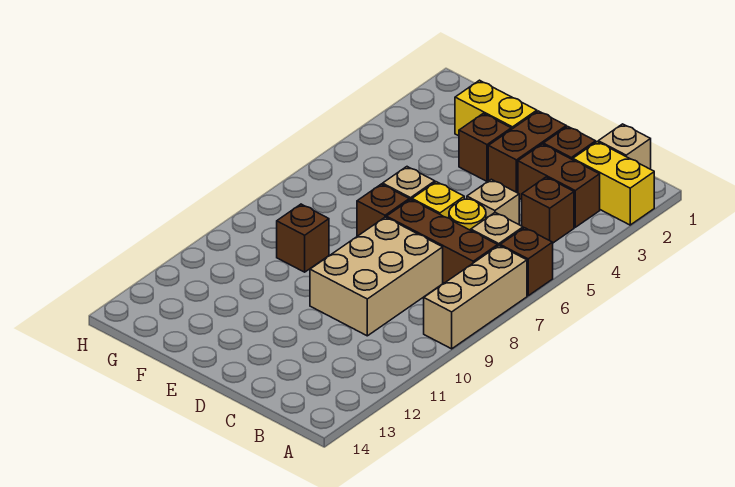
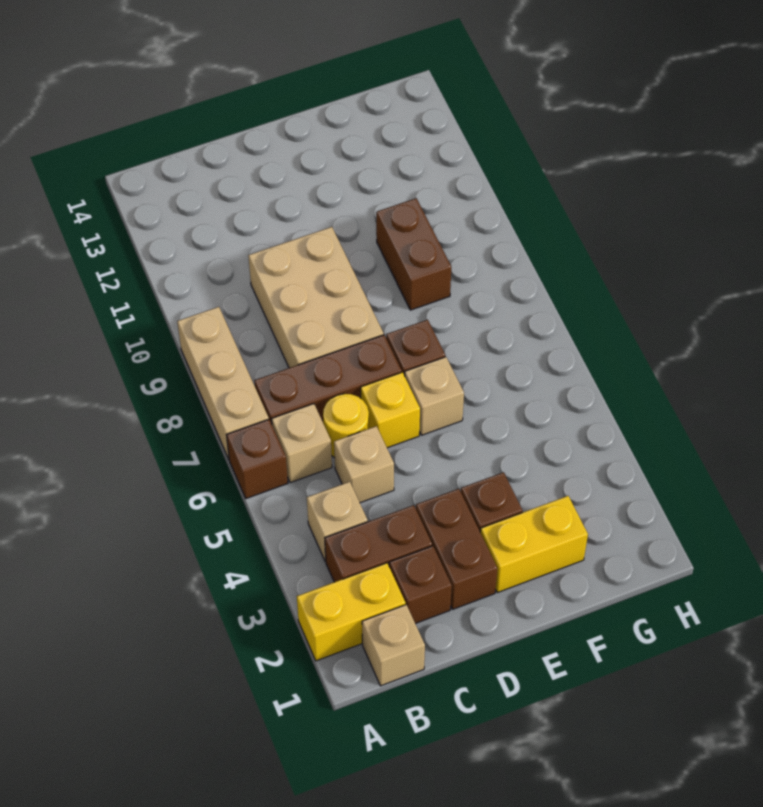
brown brick B4 level 1 -> tan brick B4 level 1
brown brick F9 level 1 -> brown brick F9:F10 level 1

